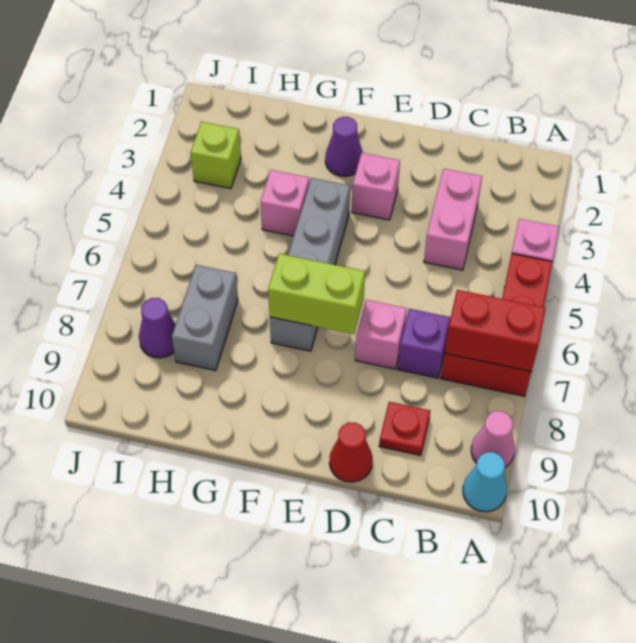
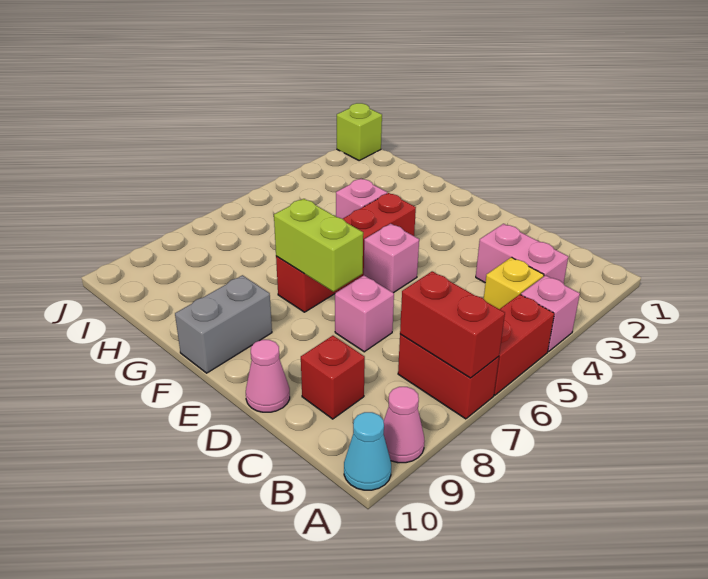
none -> yellow brick B4 level 1
pink brick C3:C4 level 1 -> pink brick B3:C3 level 1
purple brick C7 level 1 -> none
red plate C9 level 1 -> red brick C9 level 1
red cone D10 level 1 -> pink cone D10 level 1
pink brick E3 level 1 -> pink brick E5 level 1
purple cone F2 level 1 -> none
grey brick F4:F7 level 1 -> red brick F4:F7 level 1
grey brick H7:H8 level 1 -> grey brick F9:F10 level 1
lime brick I3 level 1 -> lime brick J1 level 1
purple cone I8 level 1 -> none

